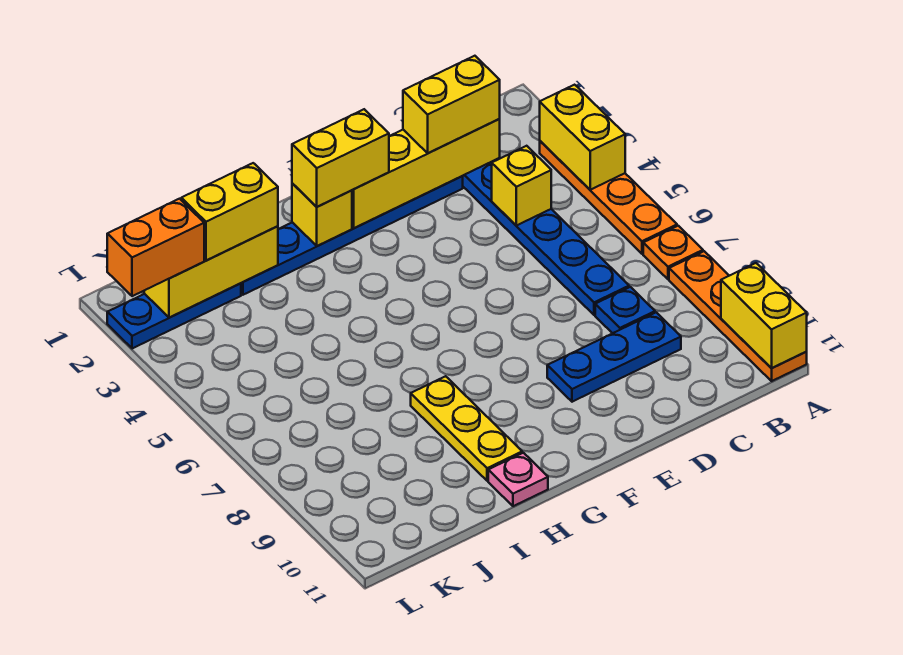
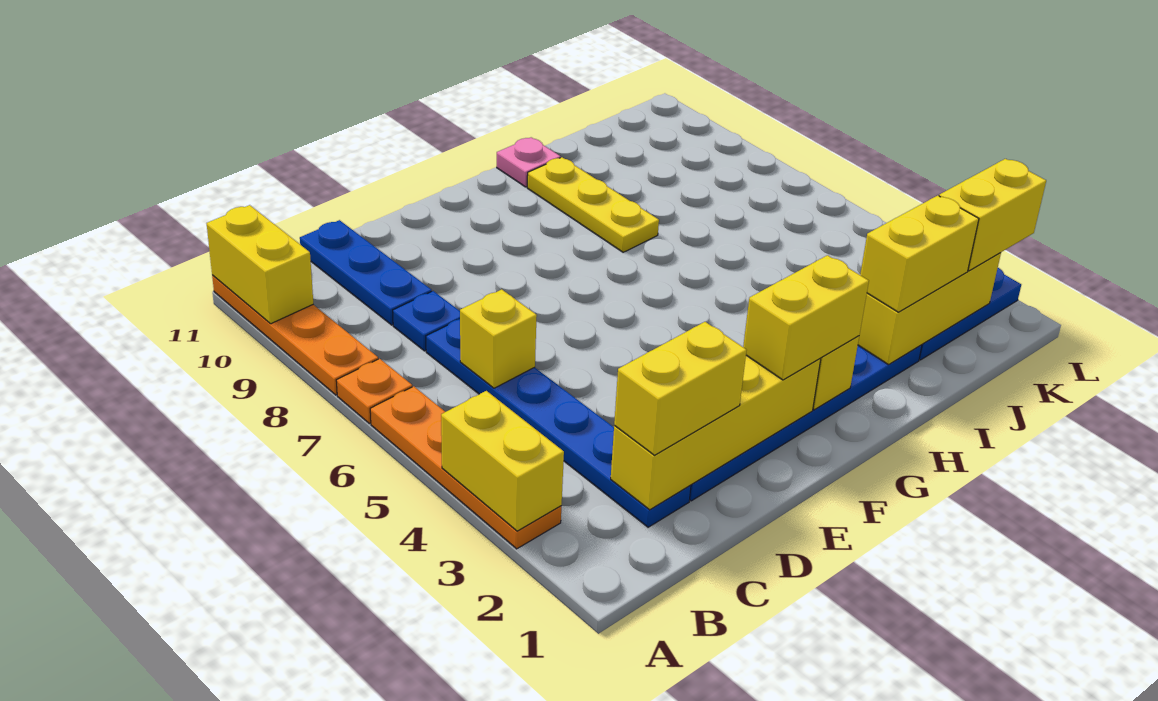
yellow brick C4 level 2 -> yellow brick C6 level 2
blue plate C9:E9 level 1 -> blue plate C9:C11 level 1
orange brick K2:L2 level 3 -> yellow brick K2:L2 level 3

